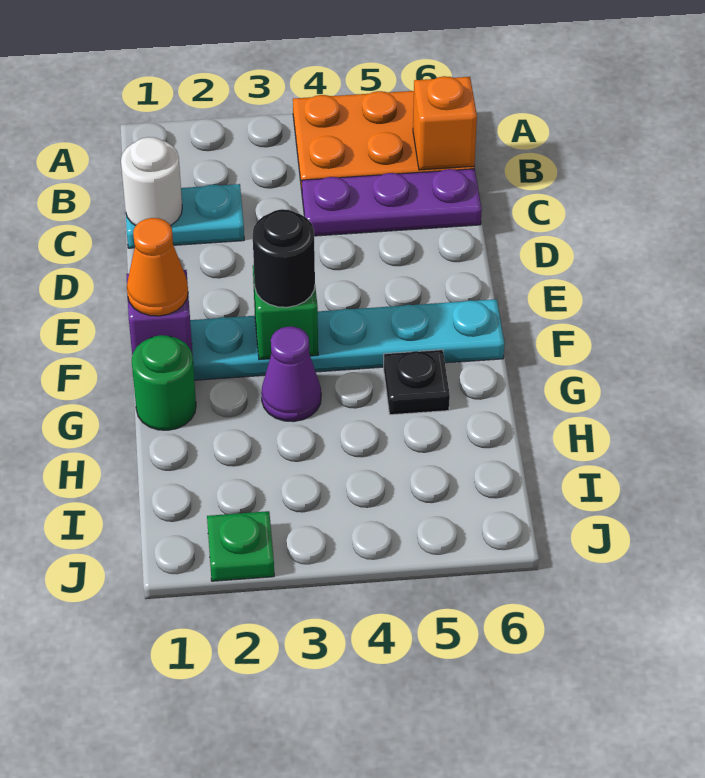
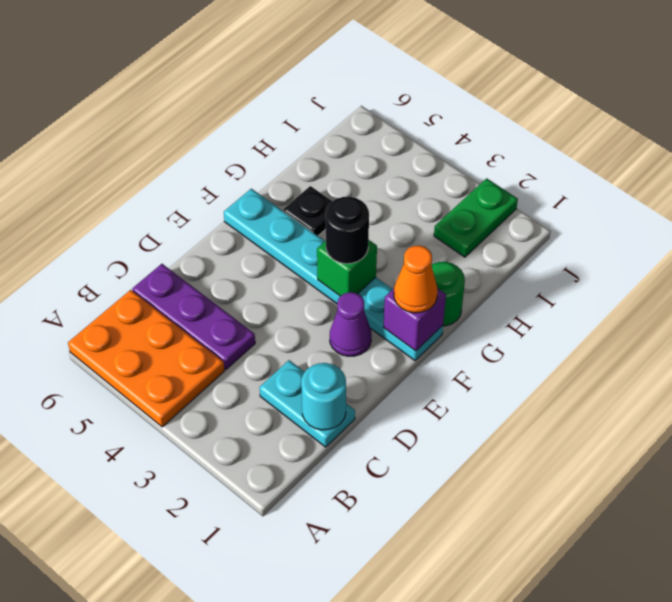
orange brick B6 level 2 -> none
white round brick C1 level 2 -> cyan round brick C1 level 2
purple cone G3 level 1 -> purple cone E2 level 1
green plate J2 level 1 -> green plate I2:J2 level 1

